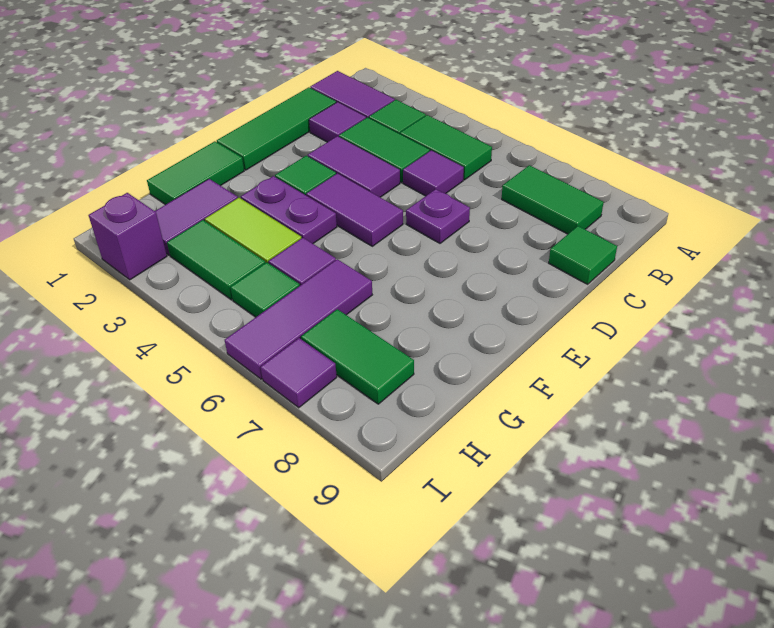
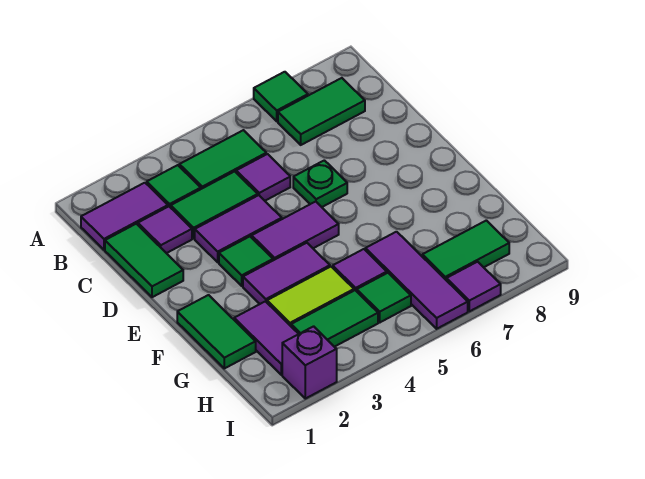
green tile C1:E1 level 1 -> green tile C1:D1 level 1
green tile C9 level 1 -> green tile A7 level 1
purple plate D6 level 1 -> green plate D6 level 1
purple plate F3:F4 level 1 -> purple tile F3:F4 level 1

